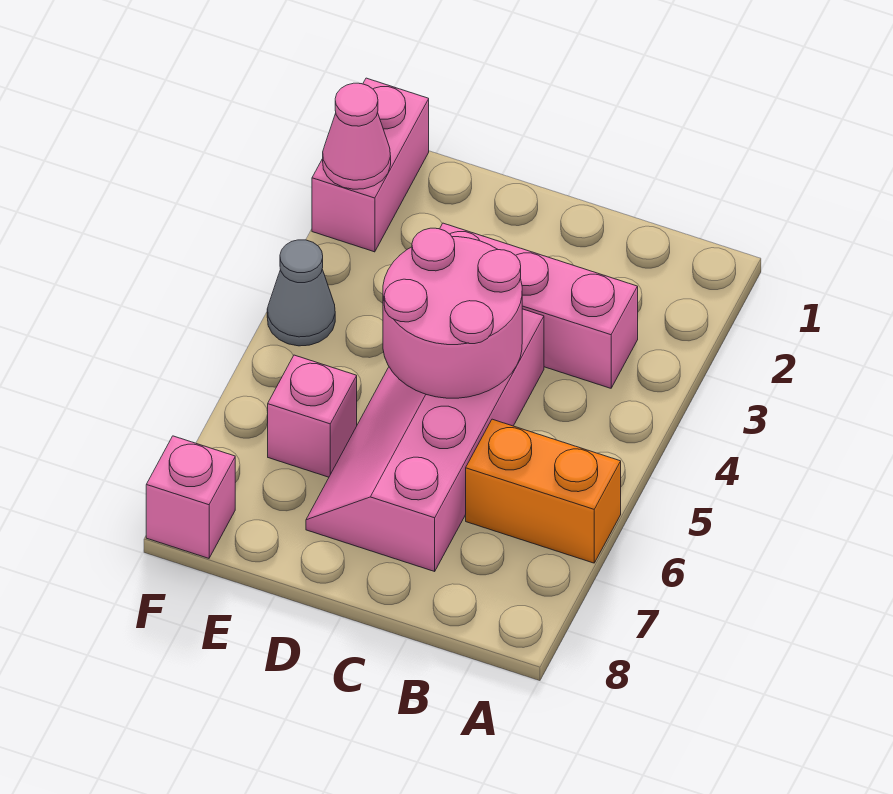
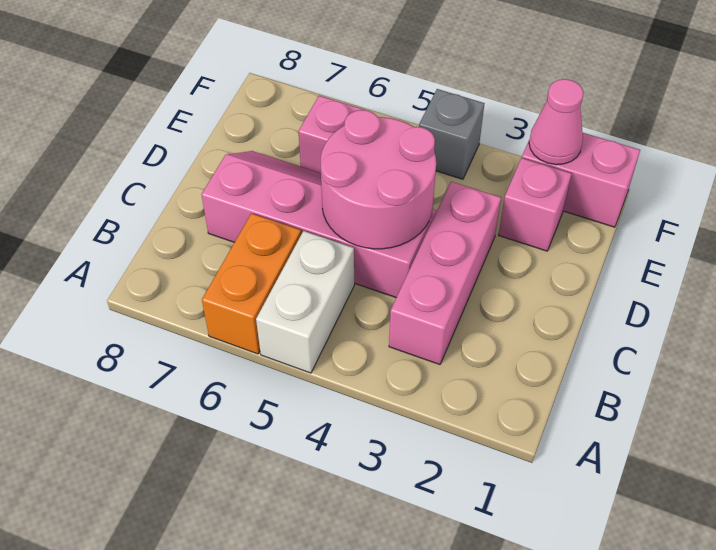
none -> white brick A5:B5 level 1
grey cone F4 level 1 -> grey brick F4 level 1
pink brick F8 level 1 -> pink brick E2 level 1

